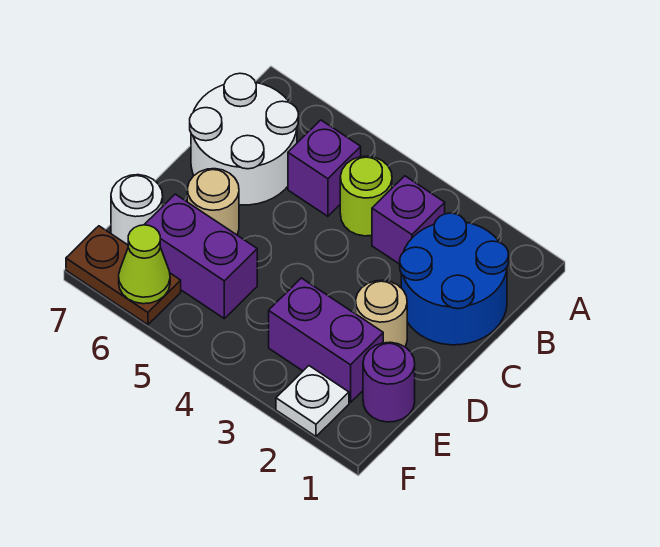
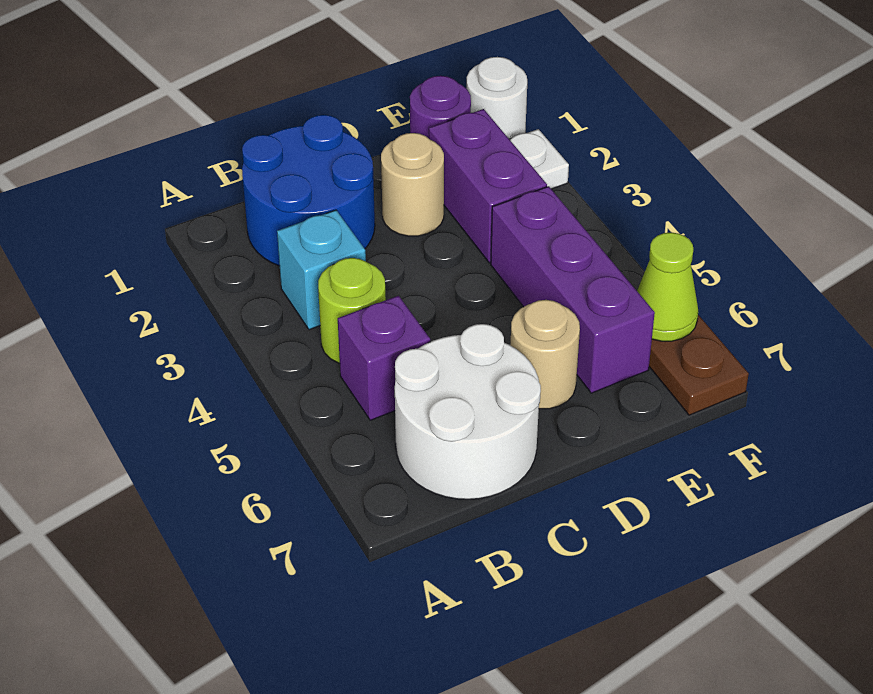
purple brick B3 level 1 -> cyan brick B3 level 1
purple brick E5:E6 level 1 -> purple brick E4:E6 level 1
white round brick E7 level 1 -> white round brick F1 level 1

